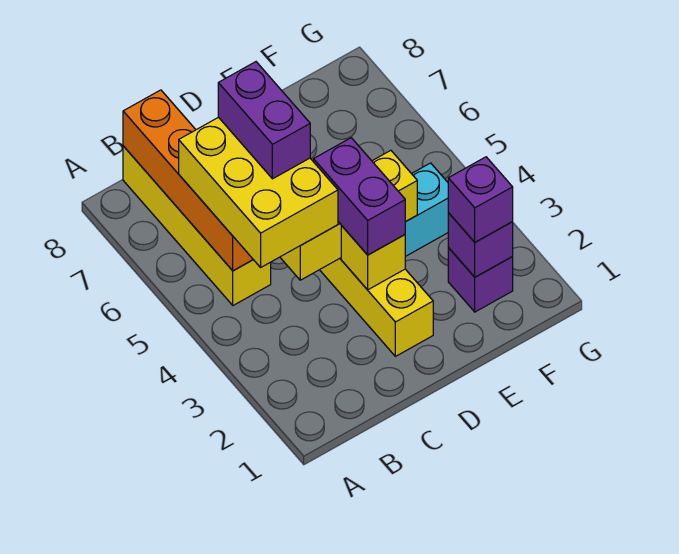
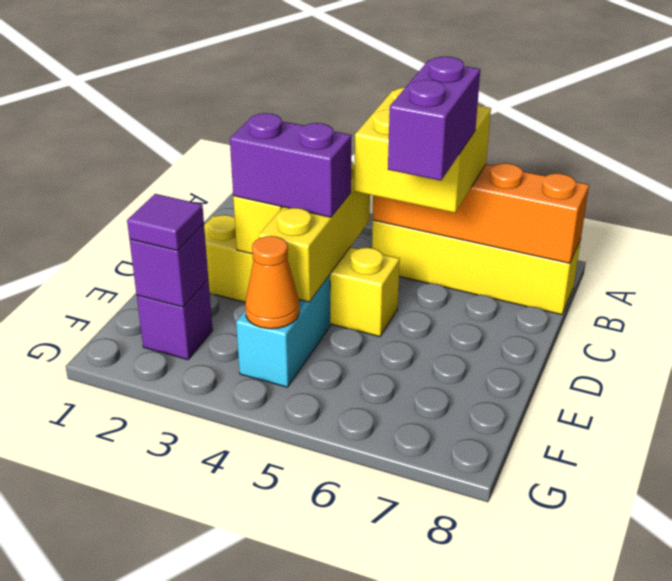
yellow brick B4:C6 level 3 -> yellow brick B5:C6 level 3
purple brick C5:C6 level 4 -> purple brick C6:D6 level 4
purple brick F2 level 3 -> purple tile F2 level 3
none -> orange cone F4 level 2

